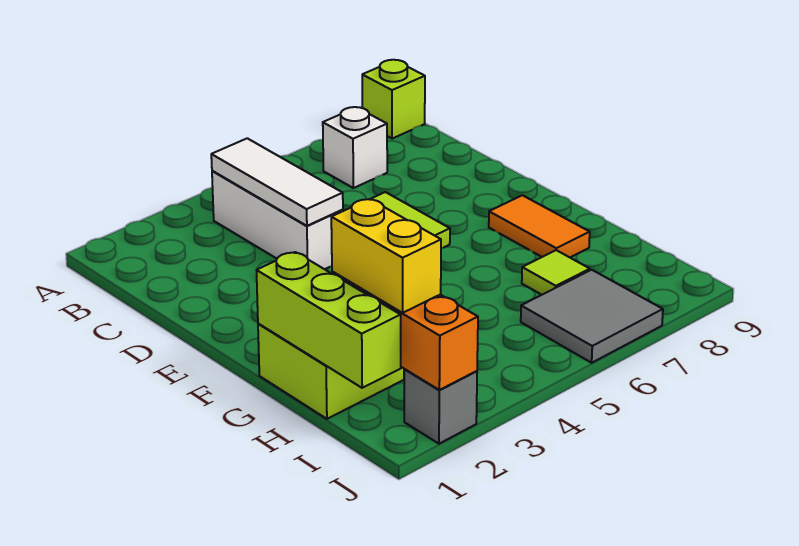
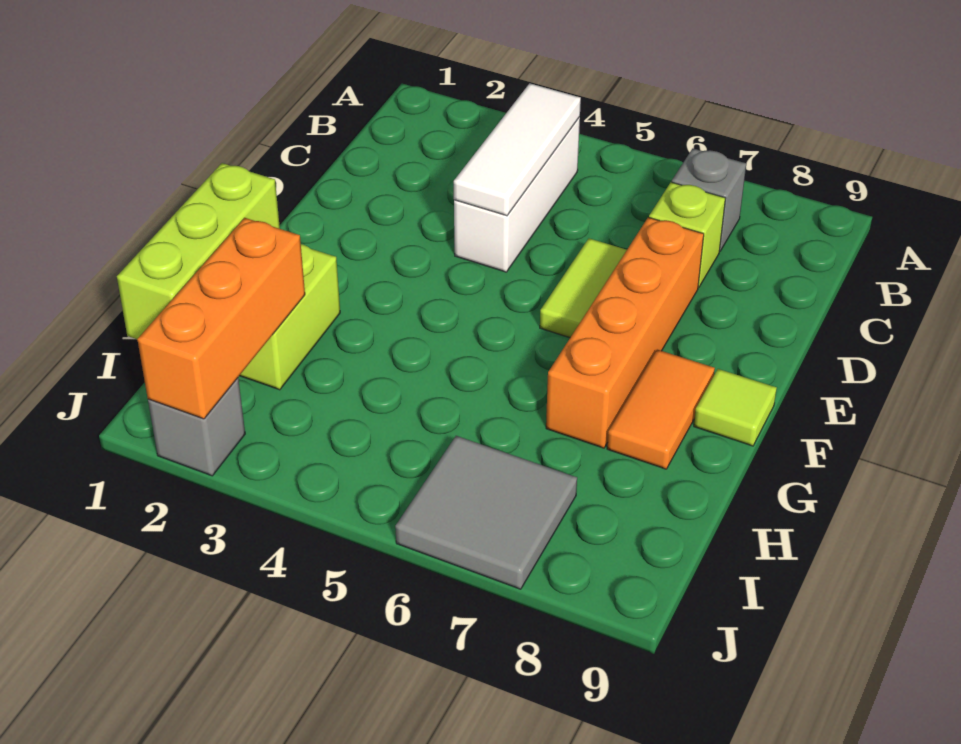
lime brick A9 level 1 -> lime brick C7 level 1
white brick B7 level 1 -> grey brick B7 level 1
none -> orange brick D7:G7 level 1
yellow brick H2:I2 level 3 -> none
lime tile H7 level 1 -> lime tile F9 level 1

